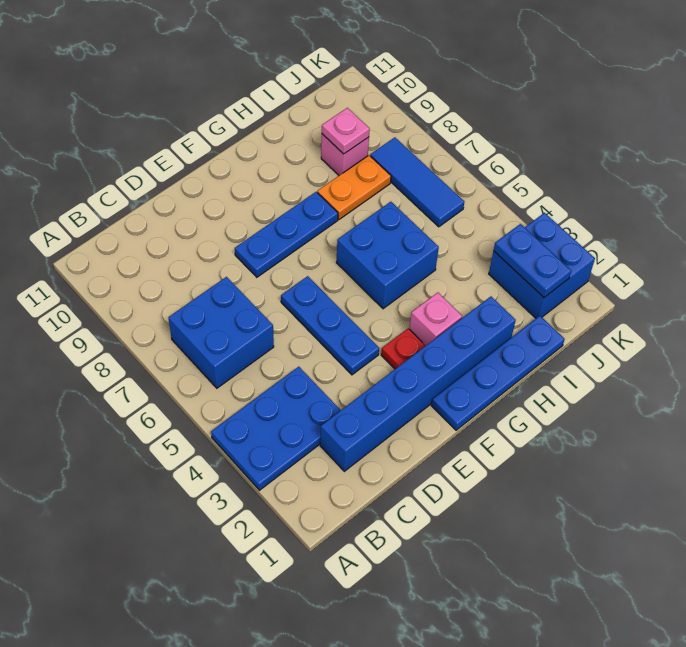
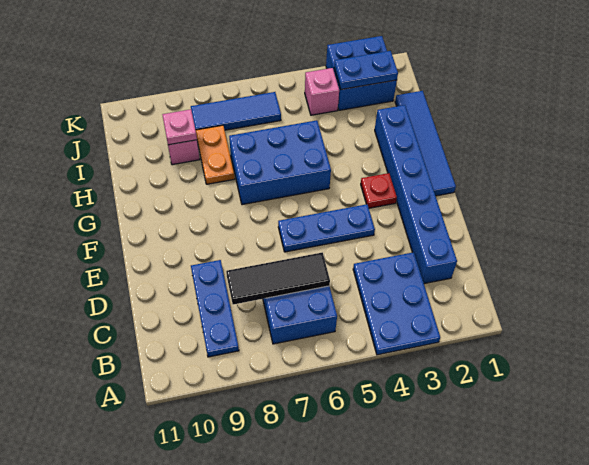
none -> black tile C6:C8 level 2
blue plate E8:G8 level 1 -> blue plate B9:D9 level 1
blue plate F1:I1 level 1 -> blue tile F1:I1 level 1
pink brick G3 level 1 -> pink brick J4 level 1
blue brick G5:H6 level 1 -> blue brick G5:H7 level 1

